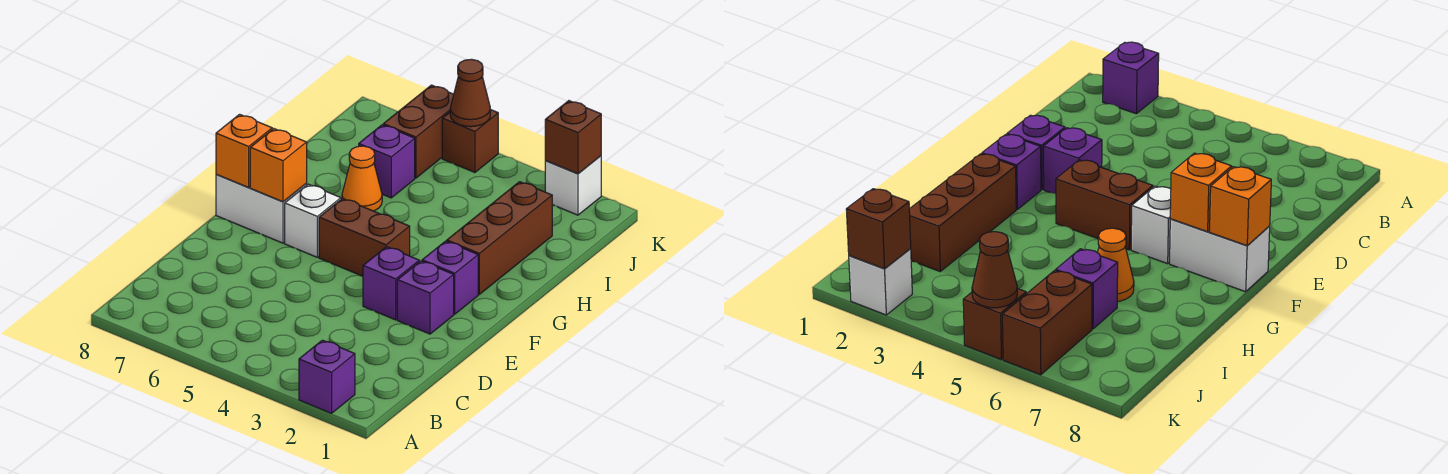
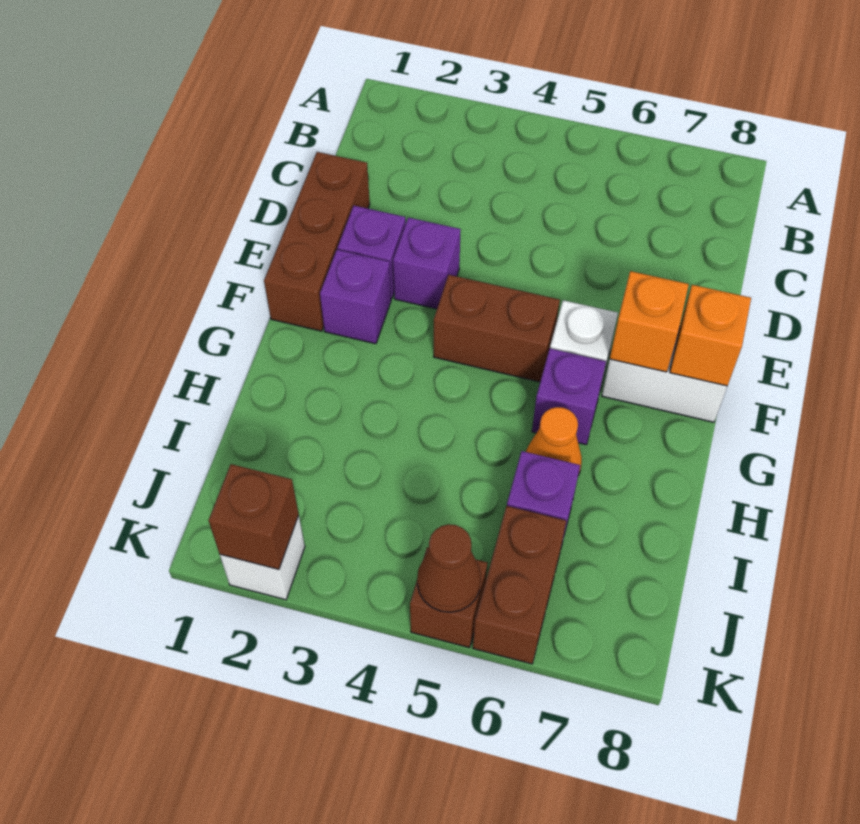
purple brick A2 level 1 -> purple brick G6 level 1
brown brick G2:I2 level 1 -> brown brick D1:F1 level 1

